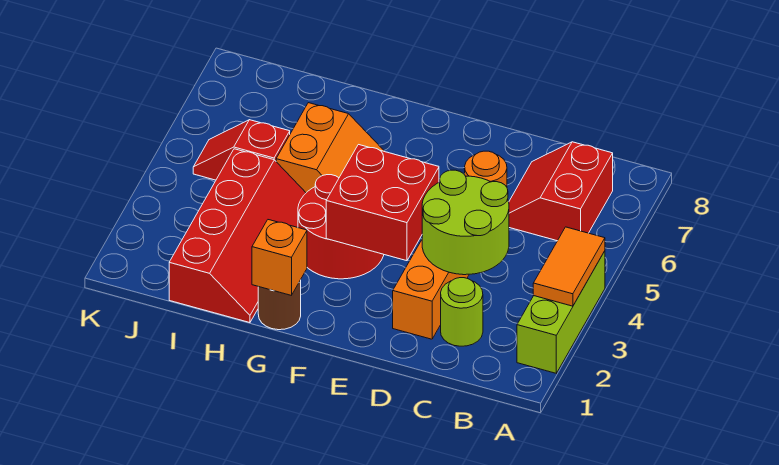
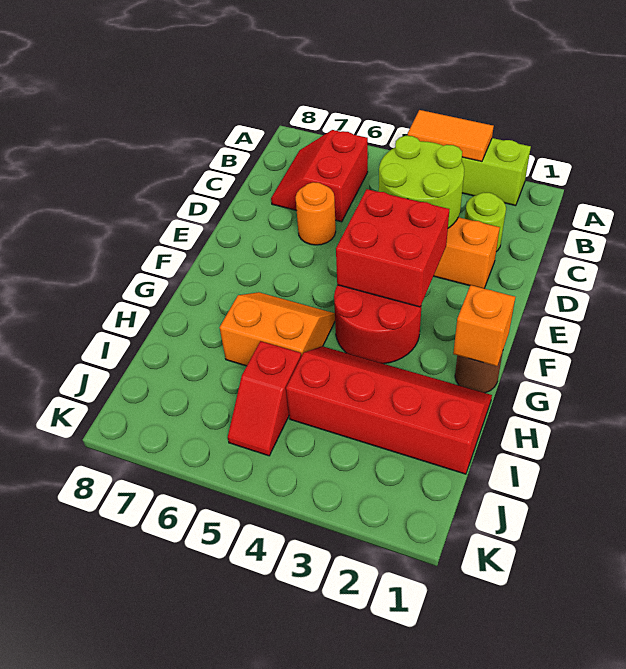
red slope B6:C7 level 1 top B -> red slope B6:C7 level 1 top 6

